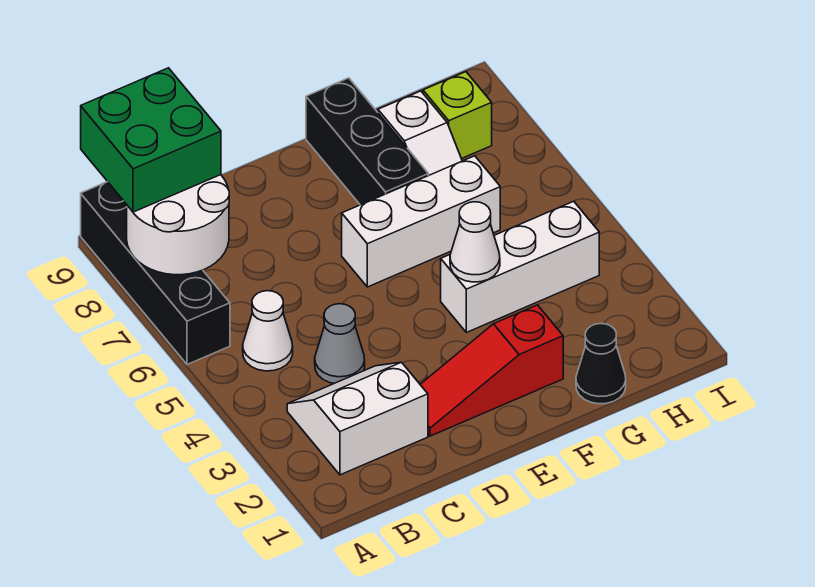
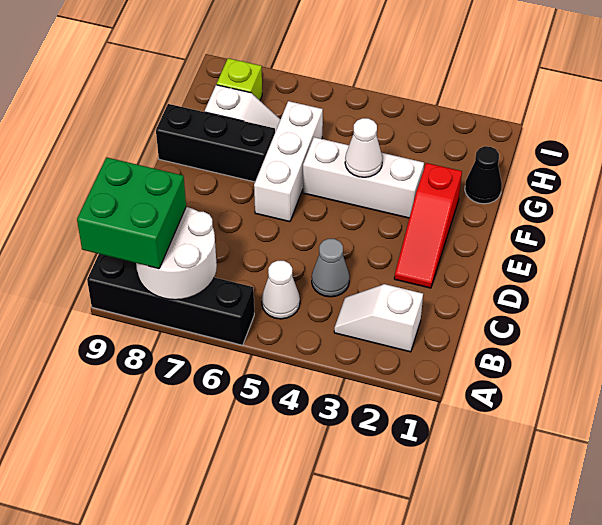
white slope B2:C3 level 1 top 2 -> white slope B2:B3 level 1 top 2
white brick F4:H4 level 1 -> white brick F3:F5 level 1

